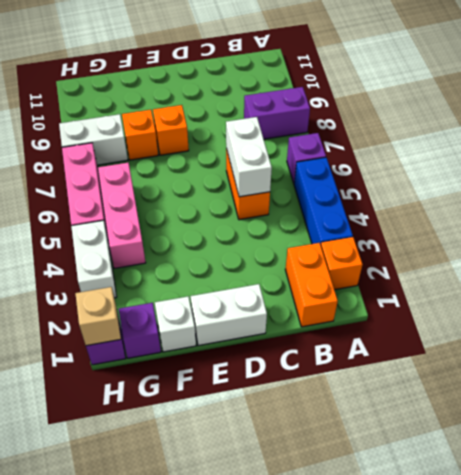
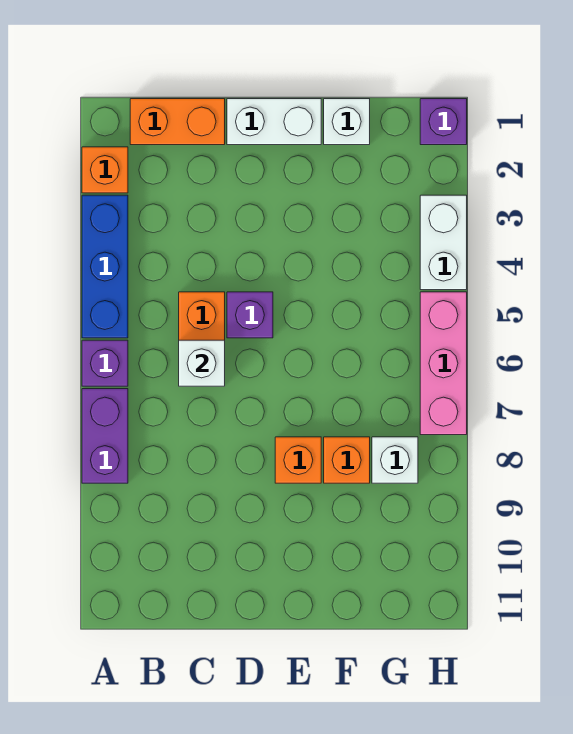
purple brick A8:B8 level 1 -> purple brick A7:A8 level 1
orange brick B1:B2 level 1 -> orange brick B1:C1 level 1
white brick C5:C6 level 2 -> white brick C6 level 2
purple brick G1 level 1 -> purple brick D5 level 1
pink brick G4:G6 level 1 -> none
white brick G8:H8 level 1 -> white brick G8 level 1
tan brick H1 level 2 -> none

